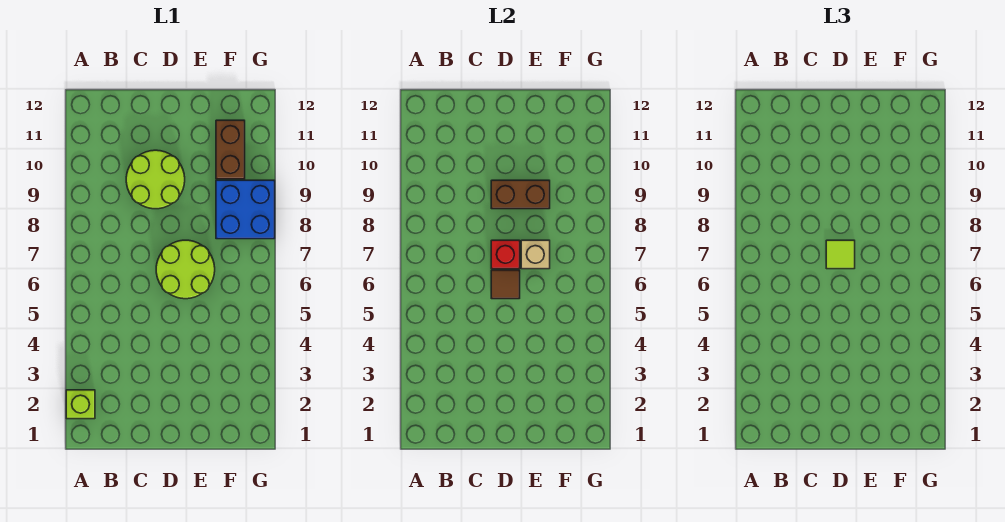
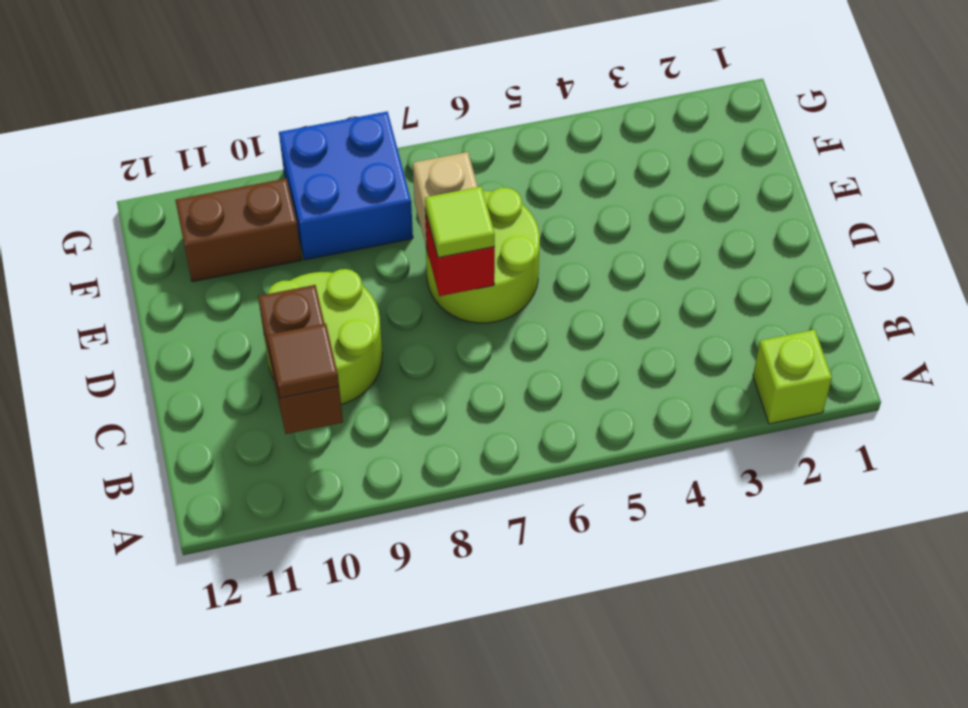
brown tile D6 level 2 -> brown tile B10 level 3
brown brick D9:E9 level 2 -> brown brick B10:C10 level 2

